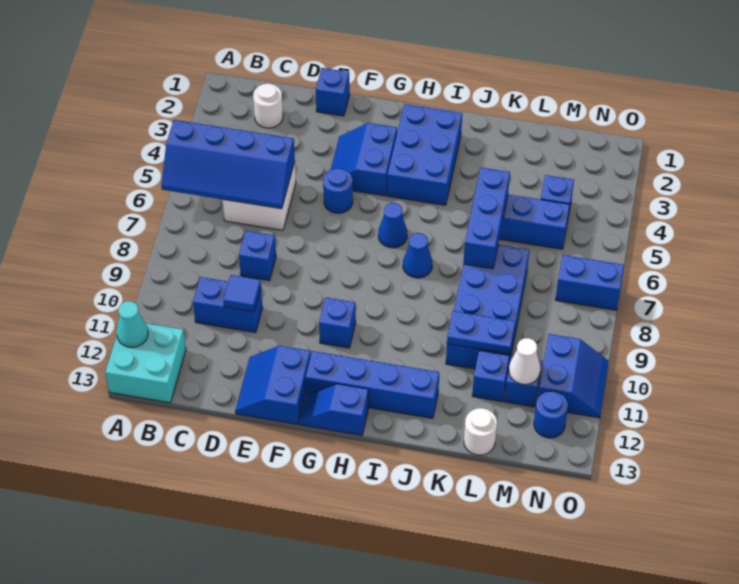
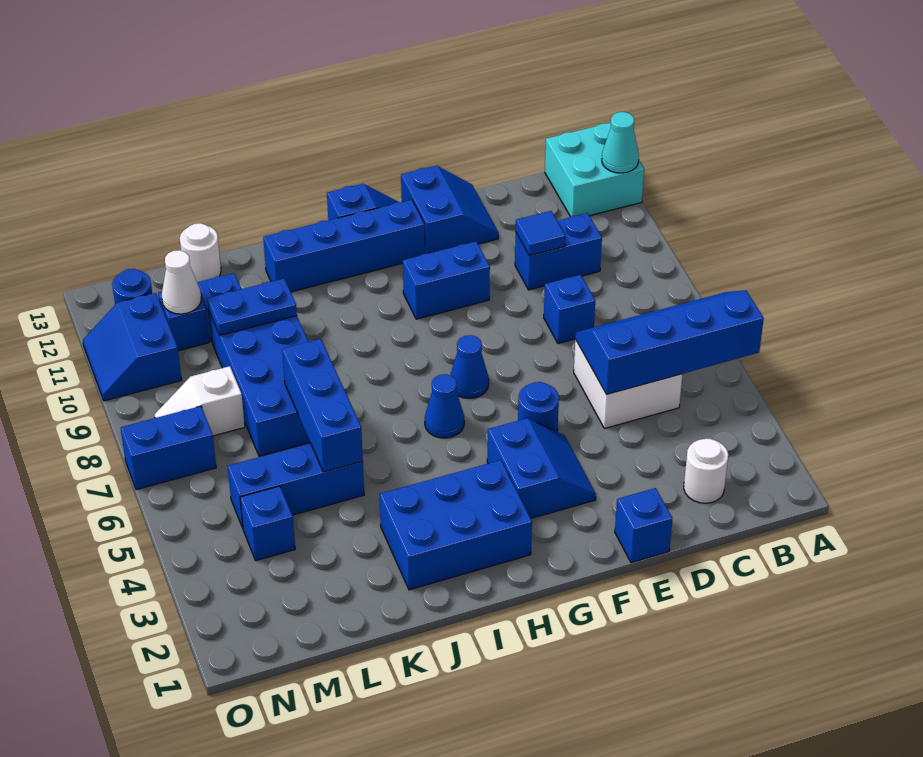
blue brick G10 level 1 -> blue brick F10:G10 level 1
blue brick H2:I4 level 1 -> blue brick H2:J3 level 1
blue cone I7 level 1 -> blue cone G7 level 1
none -> white slope M8:N8 level 1 top M

